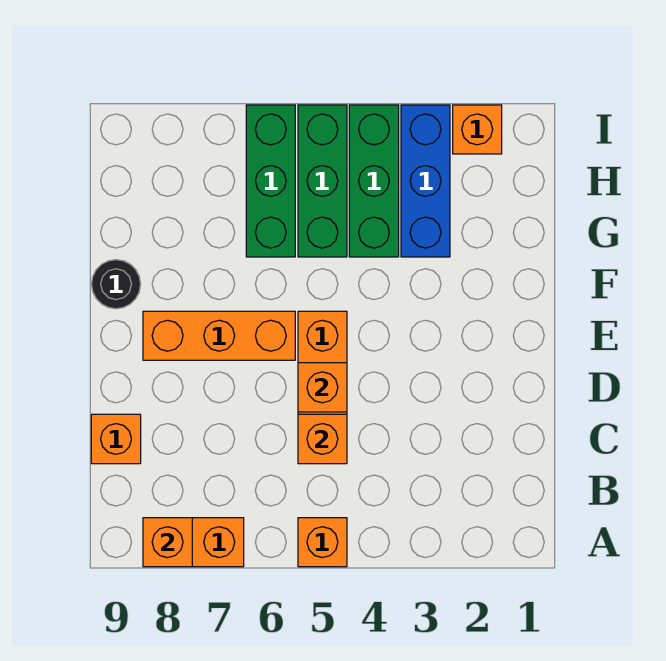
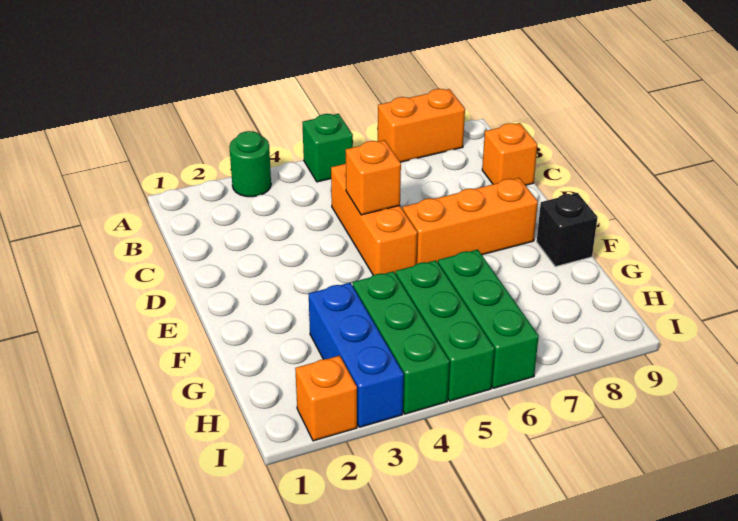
none -> green round brick A3 level 1
orange brick A5 level 1 -> green brick A5 level 1
orange brick A8 level 2 -> none
orange brick C5 level 2 -> none
black round brick F9 level 1 -> black brick F9 level 1

